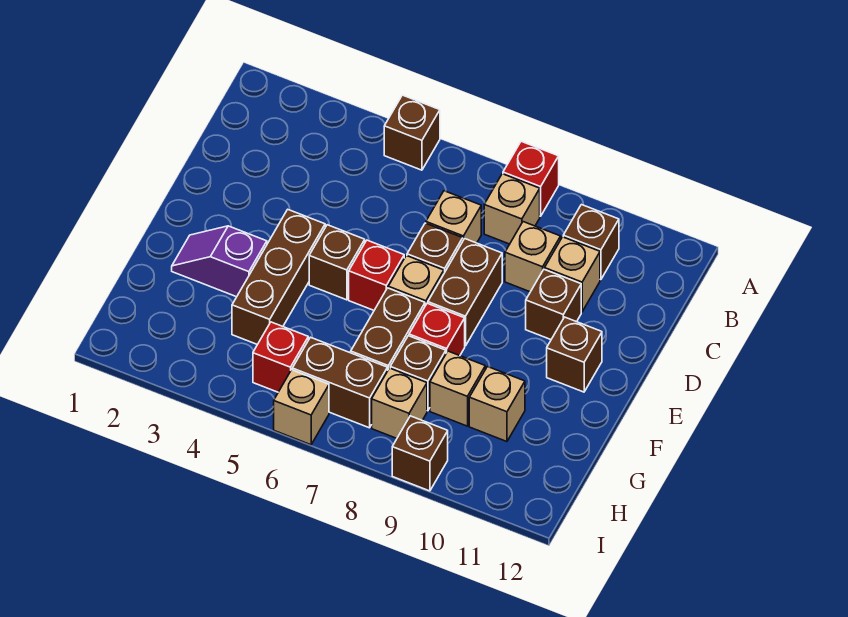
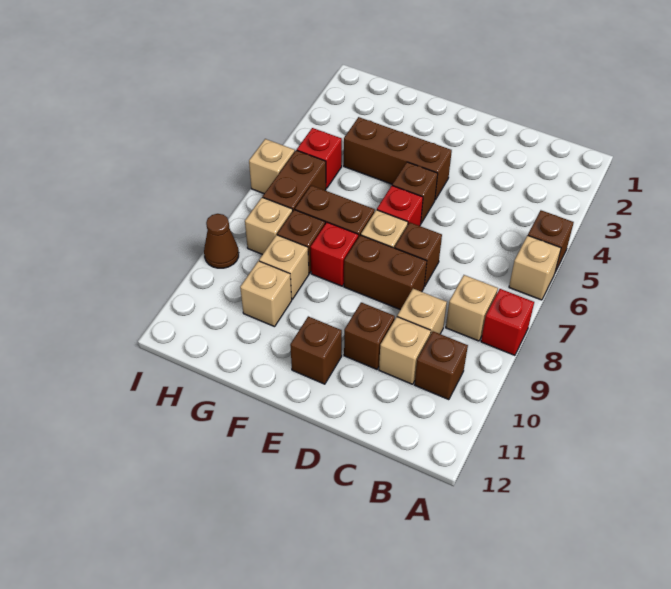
tan brick C7 level 1 -> tan brick A6 level 1
purple slope F2:F3 level 1 top 3 -> none
brown brick I9 level 1 -> brown cone I9 level 1

